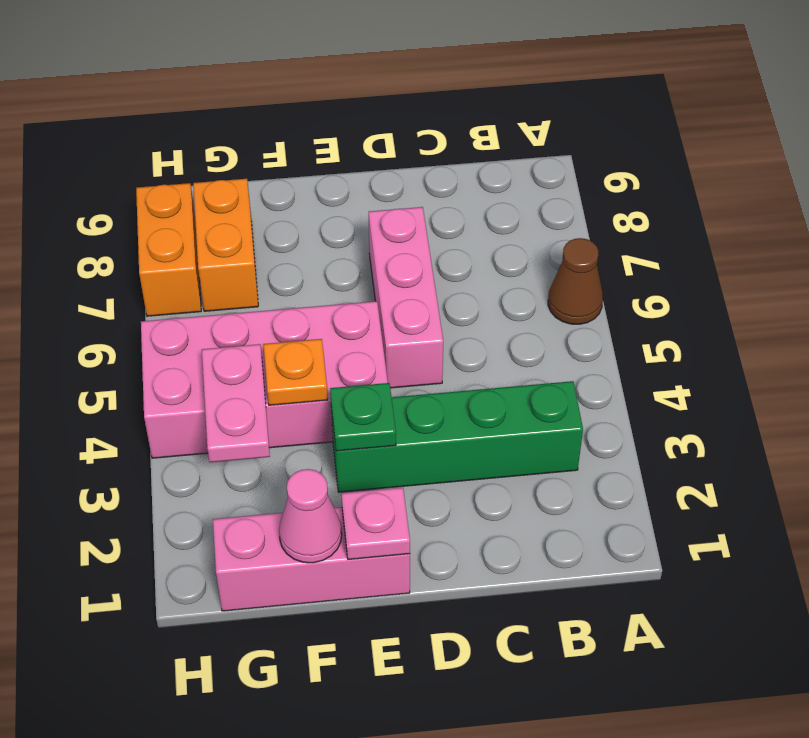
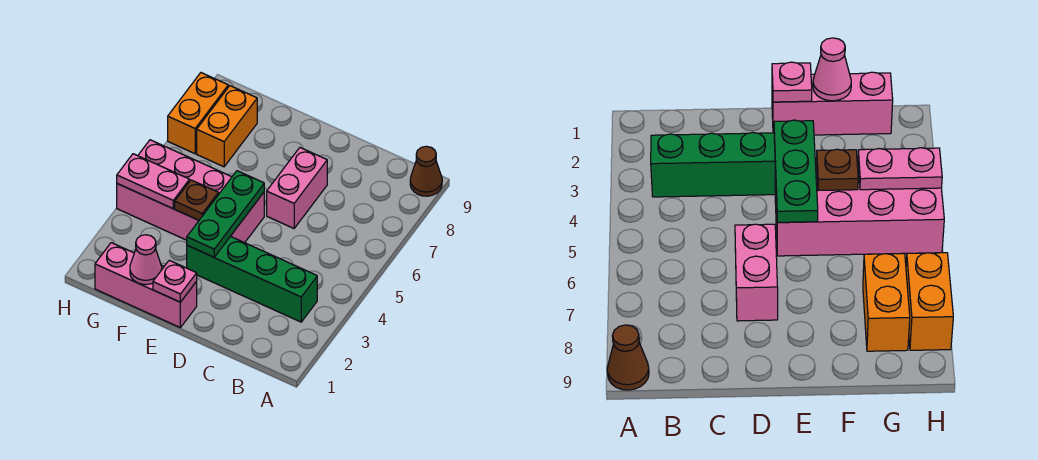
brown cone A6 level 1 -> brown cone A9 level 1
pink brick D5:D7 level 1 -> pink brick D6:D7 level 1
green plate E3 level 2 -> green plate E3:E5 level 2
orange plate F4 level 2 -> brown plate F4 level 2
pink plate G3:G4 level 2 -> pink plate G4:H4 level 2

